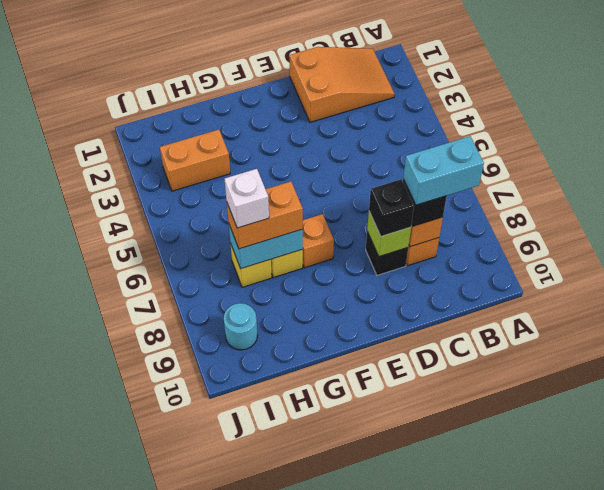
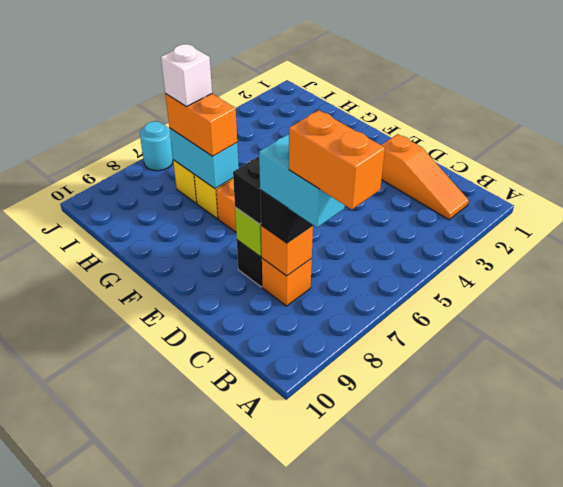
orange slope B1:D2 level 1 top D -> orange slope B2:D2 level 1 top D
orange brick H3:I3 level 1 -> orange brick A8:B8 level 5
cyan round brick I9 level 1 -> cyan round brick J7 level 1

